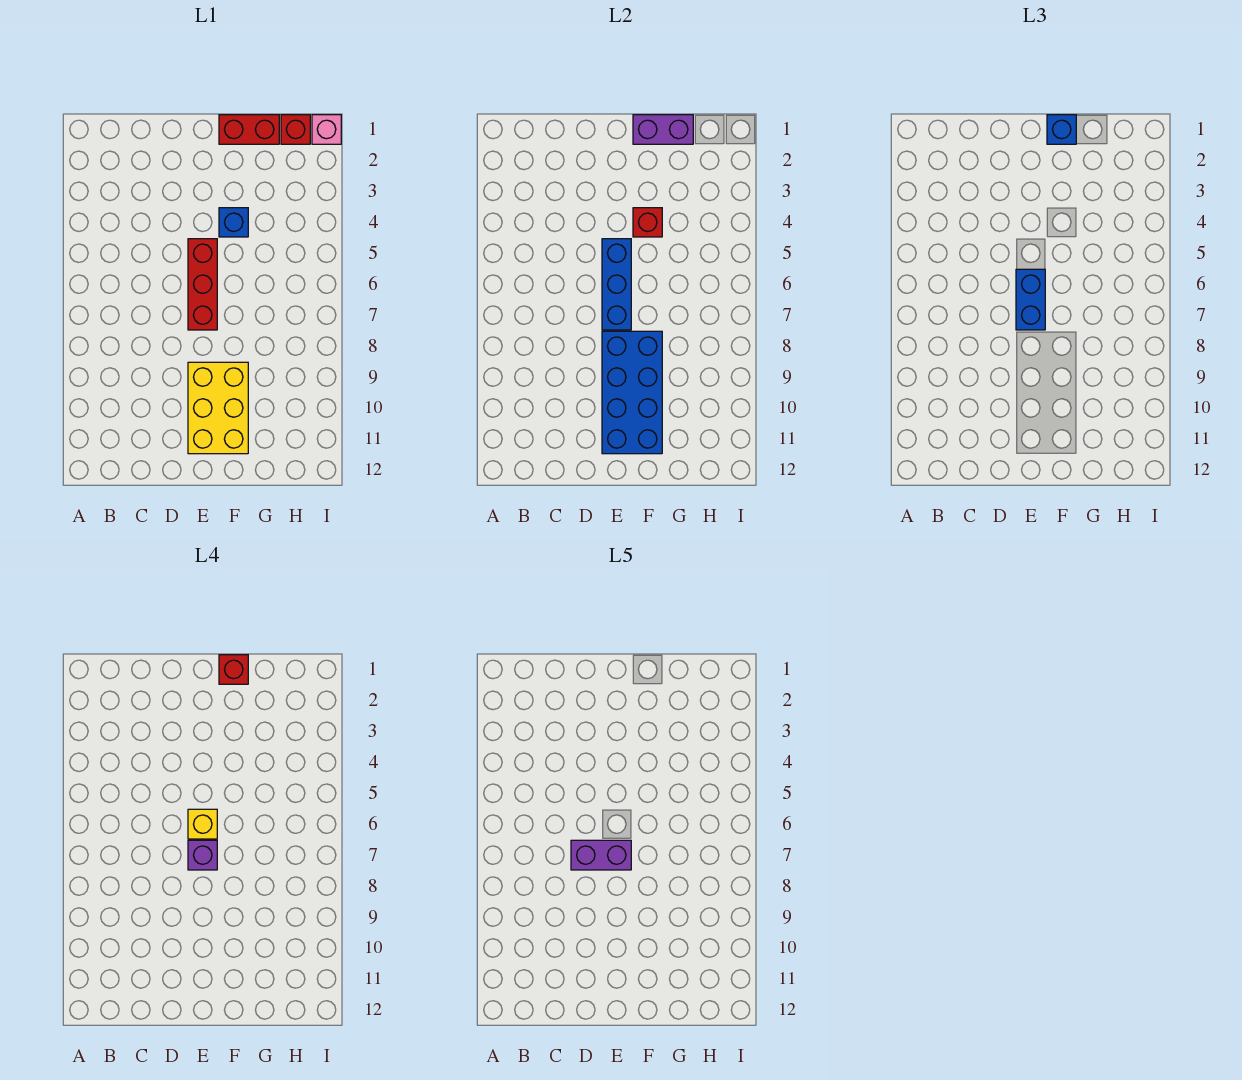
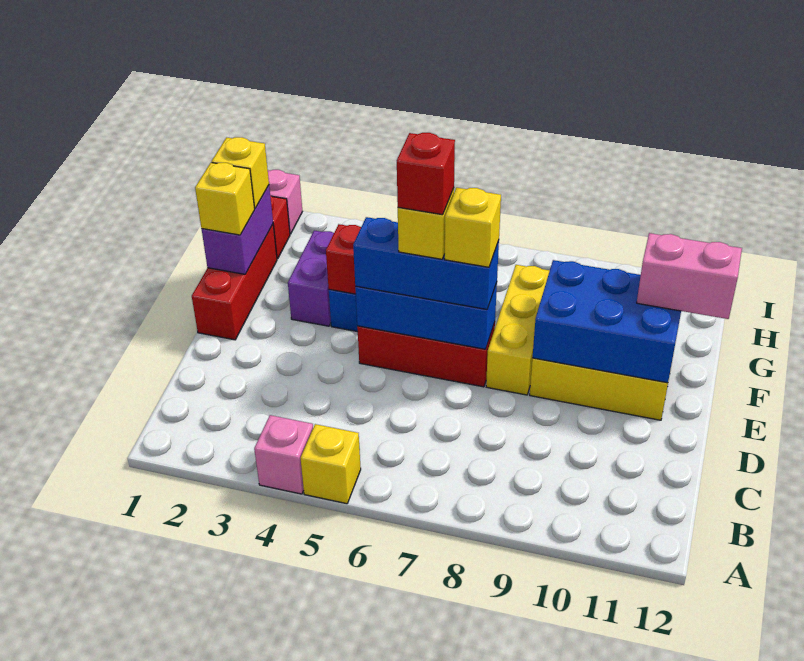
none -> pink brick A4 level 1
none -> yellow brick A5 level 1
purple brick D7:E7 level 5 -> purple brick F3:G3 level 1
blue brick E6:E7 level 3 -> blue brick E5:E7 level 3
purple brick E7 level 4 -> yellow brick E7 level 4
none -> yellow brick E8:G8 level 1
blue brick E8:F11 level 2 -> blue brick E9:F11 level 2
red brick F1:G1 level 1 -> red brick E1:G1 level 1
blue brick F1 level 3 -> yellow brick F1 level 3
red brick F1 level 4 -> red brick E6 level 5
none -> pink brick F11:F12 level 3
none -> yellow brick G1 level 3

